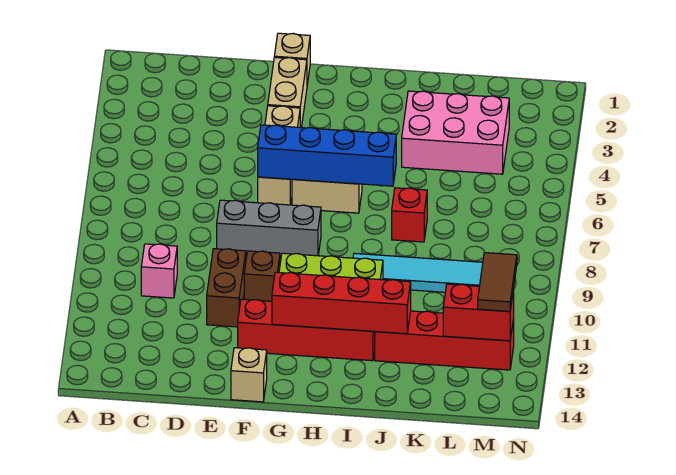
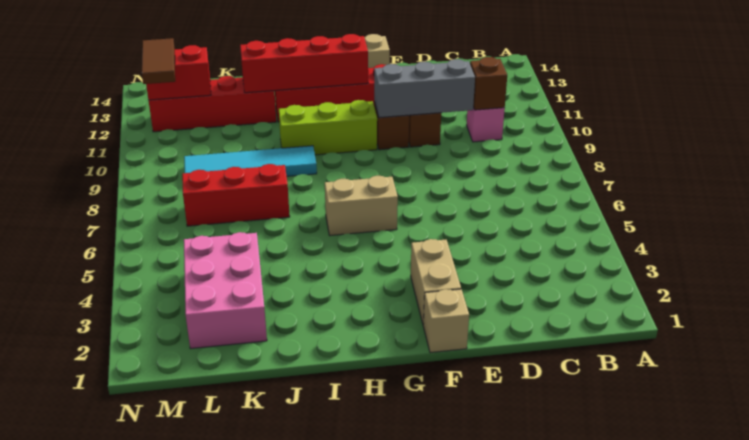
none -> brown brick C10 level 2
grey brick E8:G8 level 1 -> grey brick D10:F10 level 2
tan brick F4:F6 level 1 -> none
blue brick F6:I6 level 2 -> none
pink brick J3:L4 level 1 -> pink brick K2:L4 level 1
red brick J7 level 1 -> red brick J7:L7 level 1

